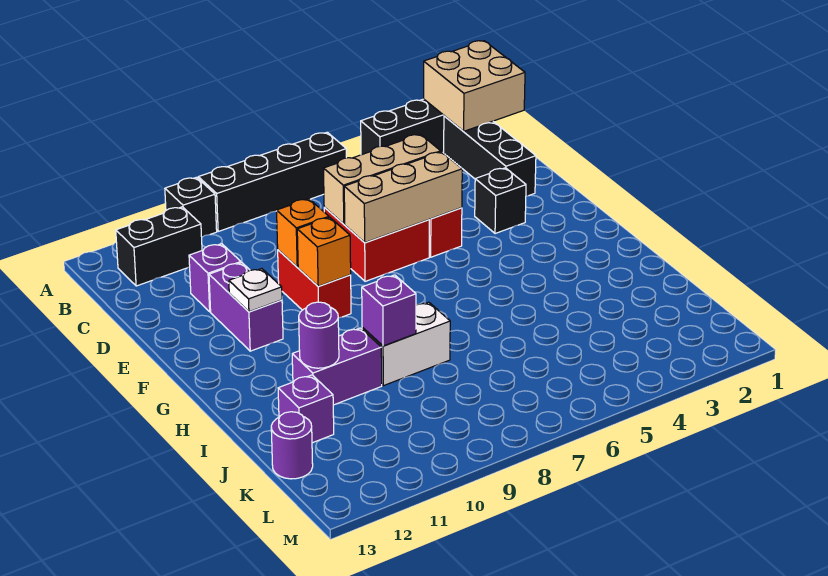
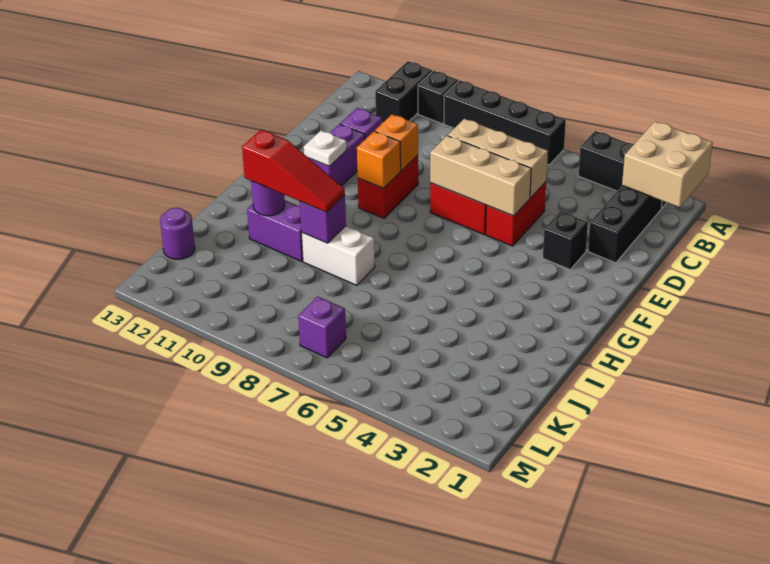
black brick B11:B12 level 1 -> black brick A11:B11 level 1
none -> red slope I9:I11 level 3 top 11
purple brick J12 level 1 -> purple brick L7 level 1

